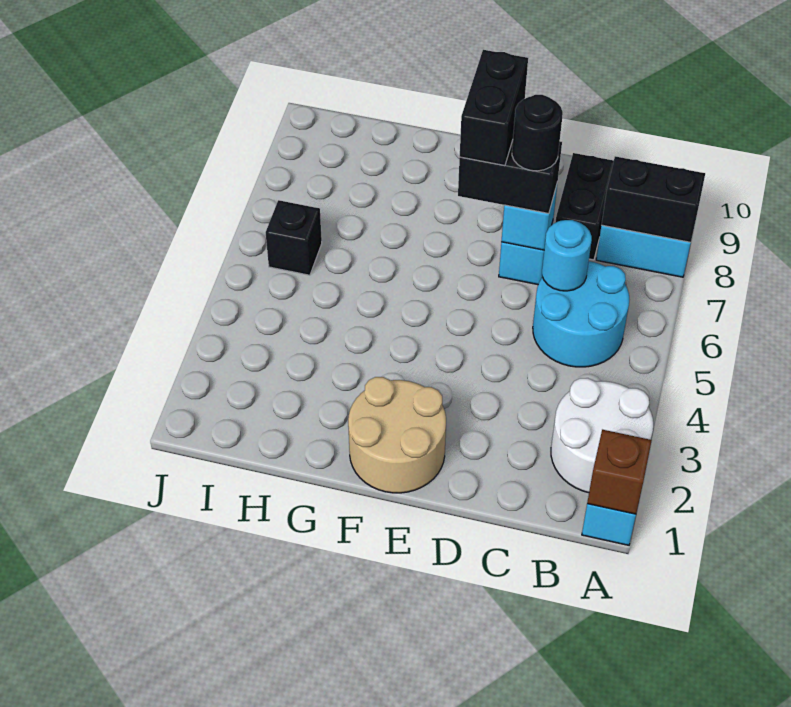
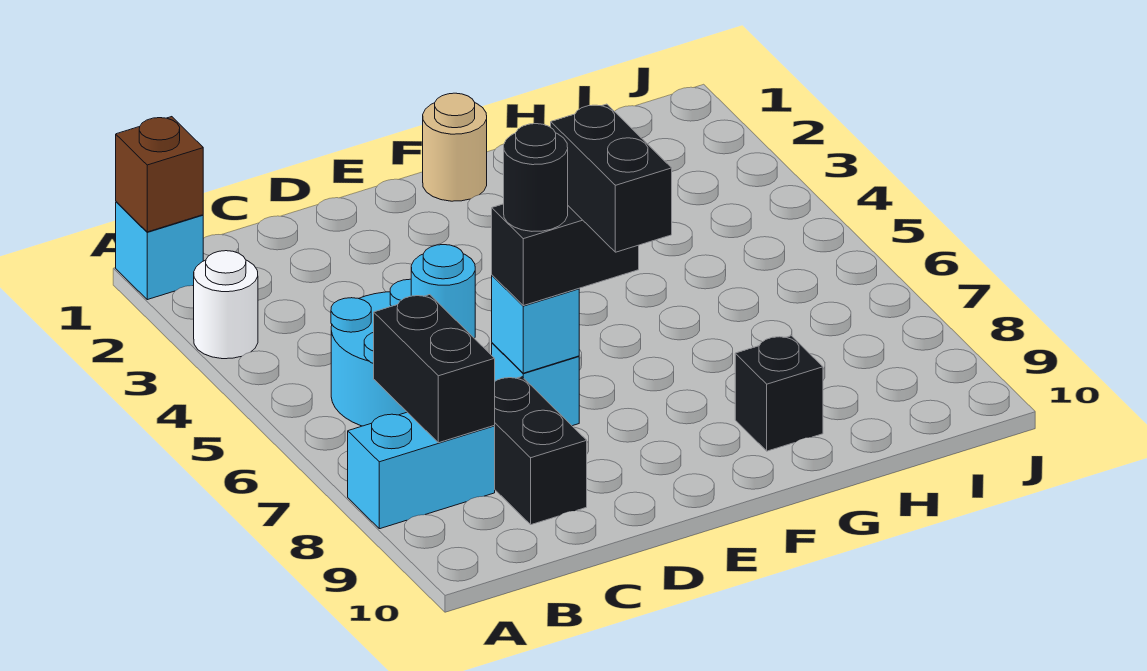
white round brick A2:B3 level 1 -> white round brick A3 level 1
black brick A8:B8 level 2 -> black brick B7:B8 level 2
tan round brick E1:F2 level 1 -> tan round brick F1 level 1
black brick I6 level 1 -> black brick G9 level 1

